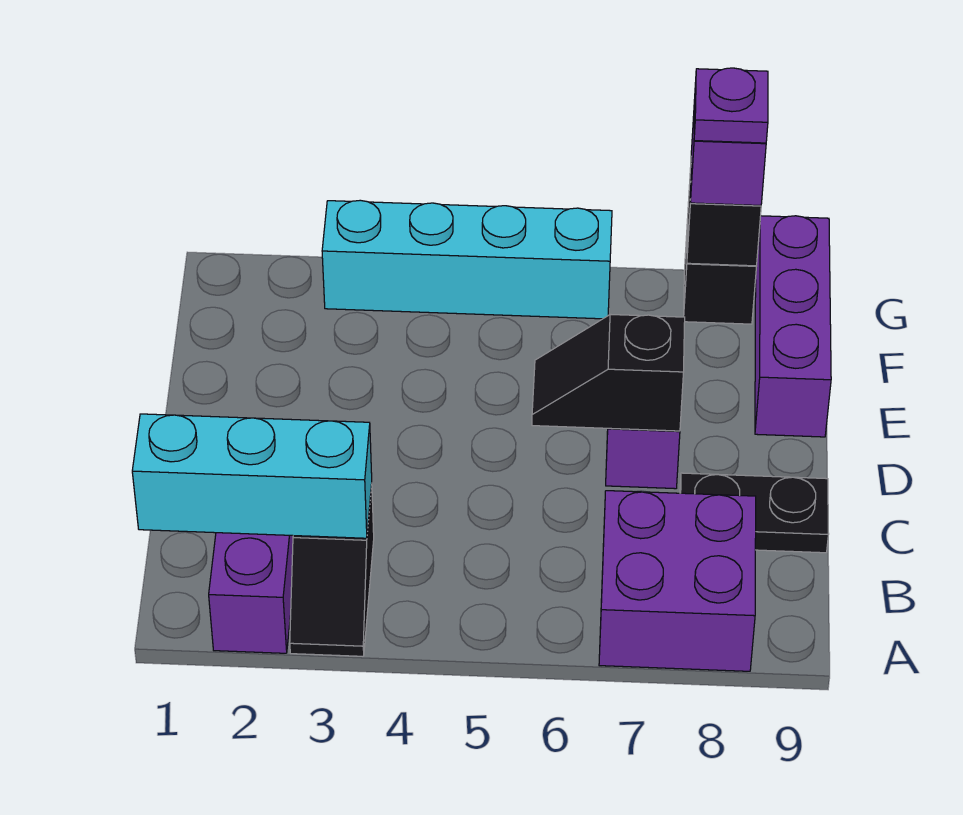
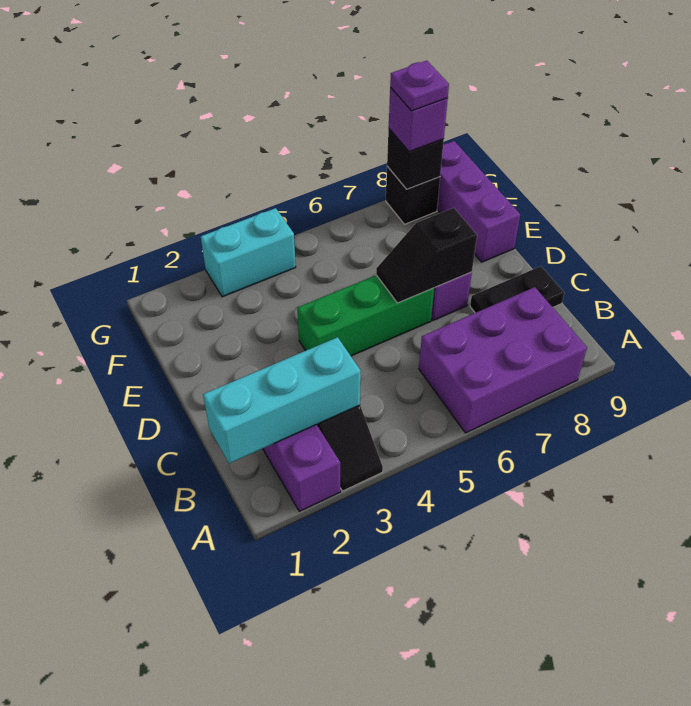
purple brick A7:B8 level 1 -> purple brick A6:B8 level 1
none -> green brick D4:D6 level 1
cyan brick G3:G6 level 1 -> cyan brick G3:G4 level 1

